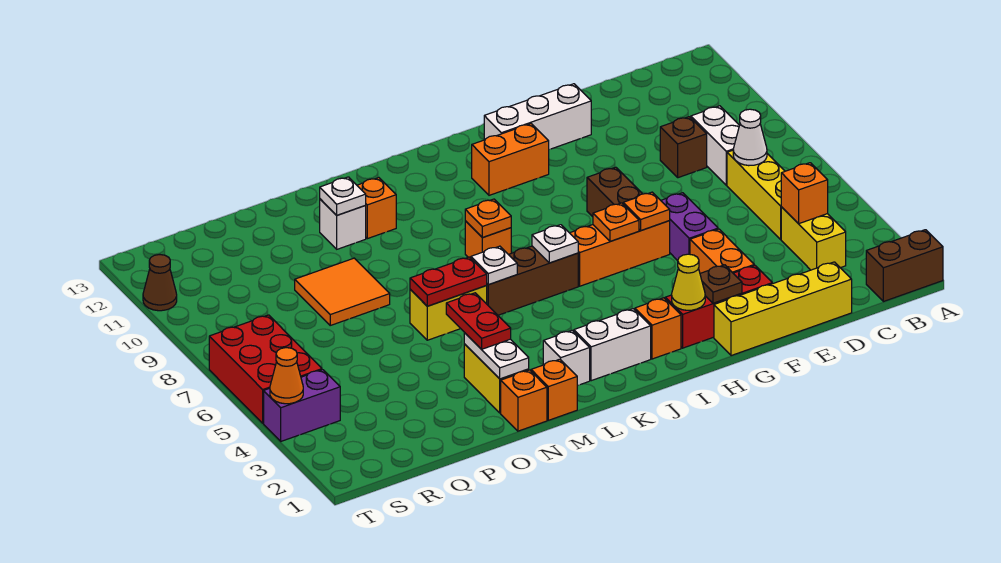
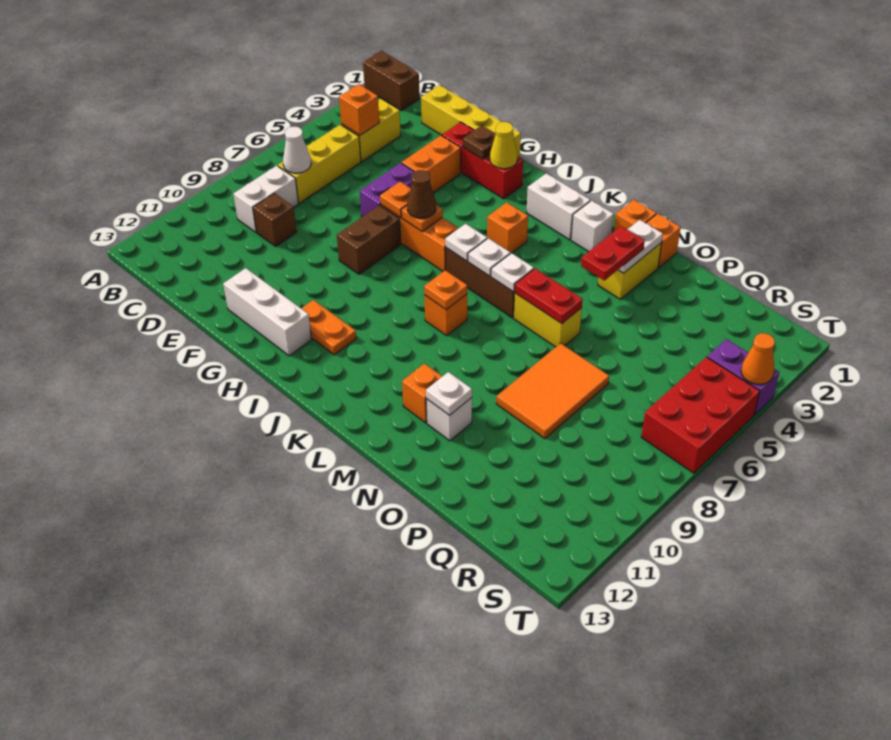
orange brick H11:I11 level 1 -> orange plate H11:I11 level 1
orange brick I2 level 1 -> orange brick J4 level 1
none -> white plate K6 level 2
orange tile O8:P9 level 1 -> orange tile O7:P9 level 1
brown cone T11 level 1 -> brown cone H6 level 3

